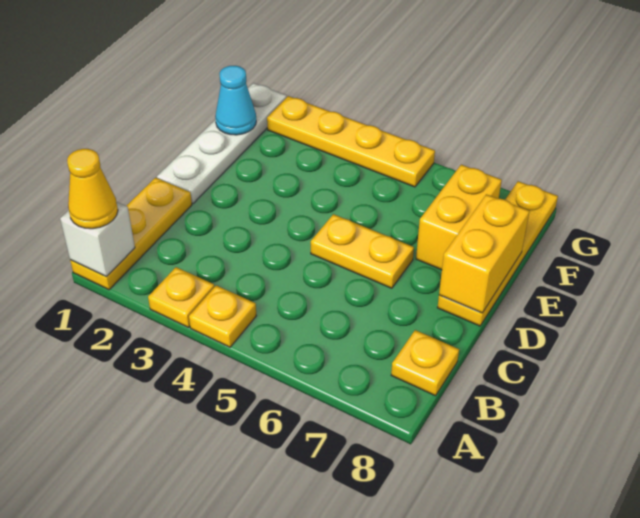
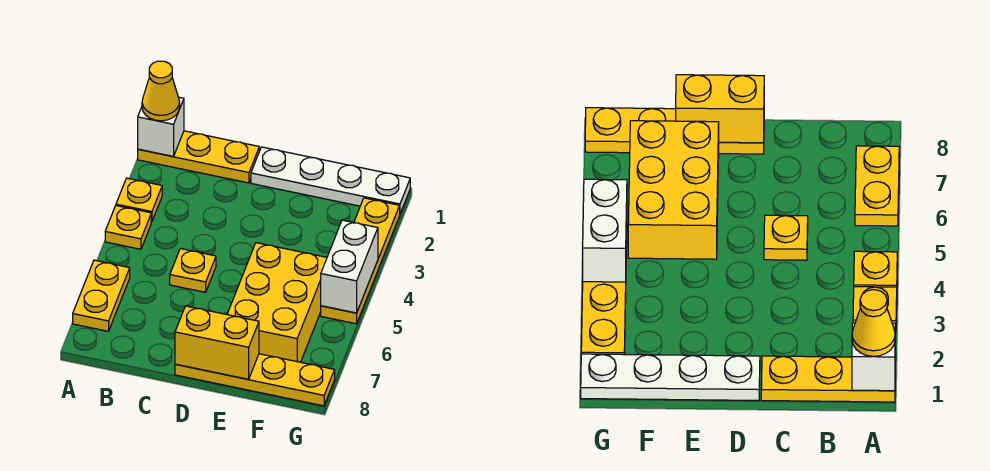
yellow plate B8 level 1 -> yellow plate C5 level 1
yellow plate D5:D6 level 1 -> yellow plate A6:A7 level 1
yellow brick E7:F7 level 1 -> yellow brick E5:F7 level 1
cyan cone F1 level 2 -> none
none -> white brick G4:G5 level 2

